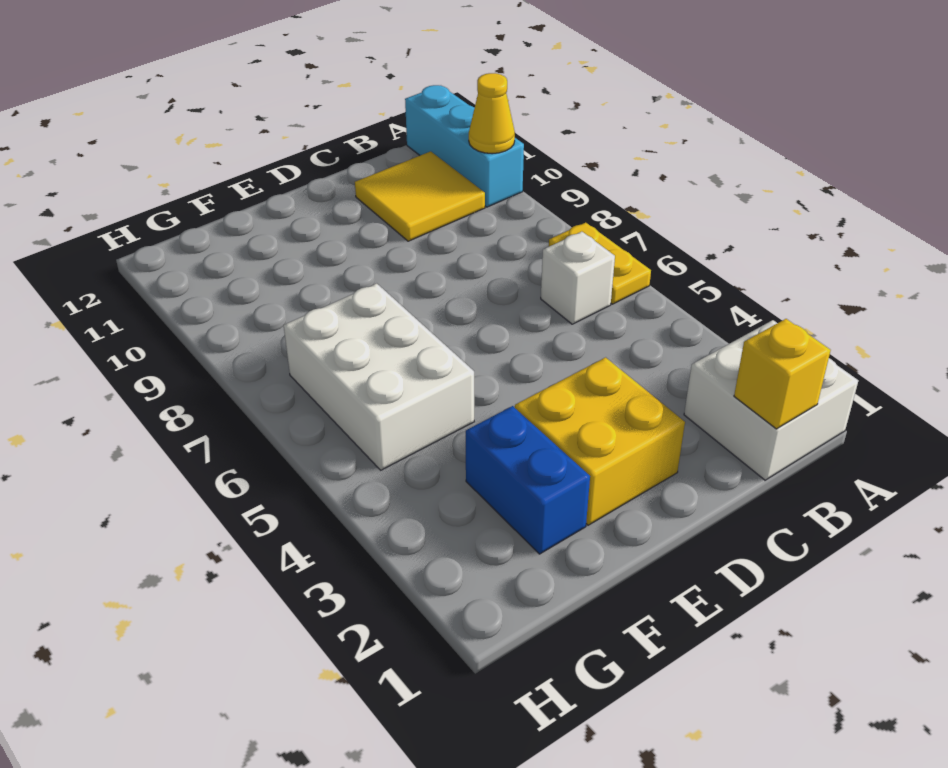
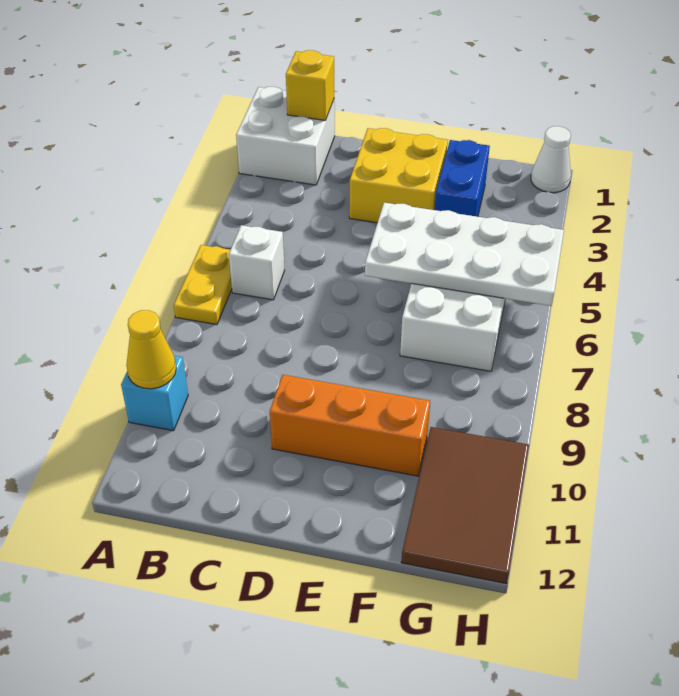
cyan brick A10:A12 level 1 -> cyan brick A10 level 1
yellow tile B10:C11 level 1 -> none
none -> orange brick D10:F10 level 1
none -> white plate E5:H6 level 2
none -> brown tile G10:H12 level 1
none -> white cone H1 level 1

